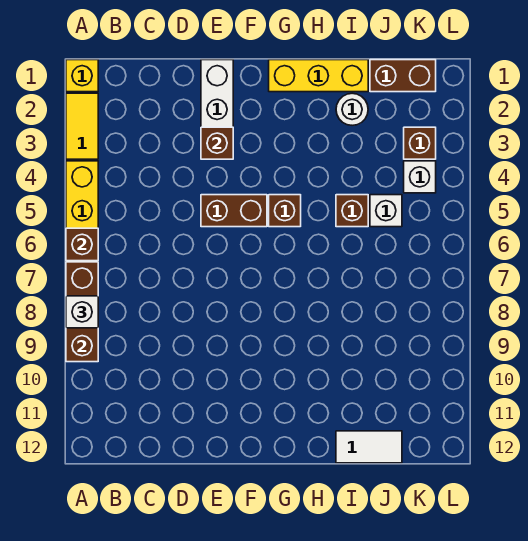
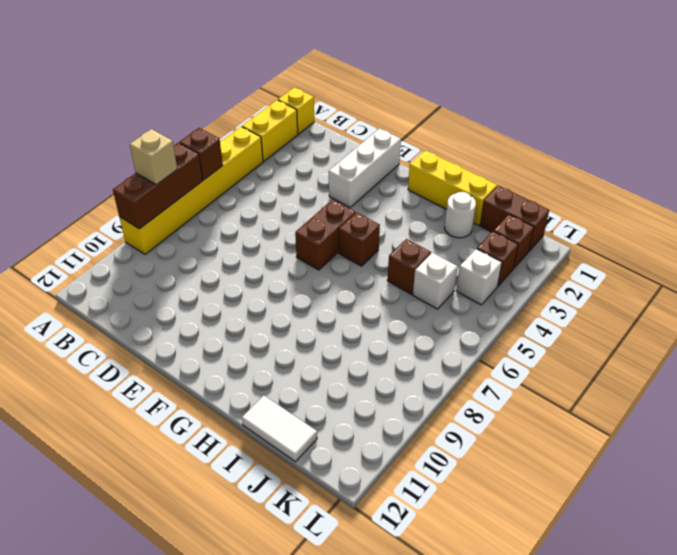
yellow tile A2:A3 level 1 -> yellow brick A2:A3 level 1
white brick A8 level 3 -> tan brick A8 level 3
brown brick E3 level 2 -> brown brick K2 level 1
brown brick E5:F5 level 1 -> brown brick F5:F6 level 1

